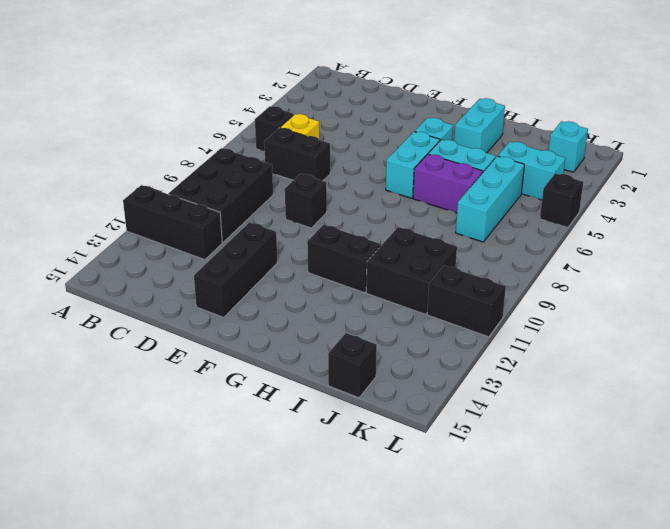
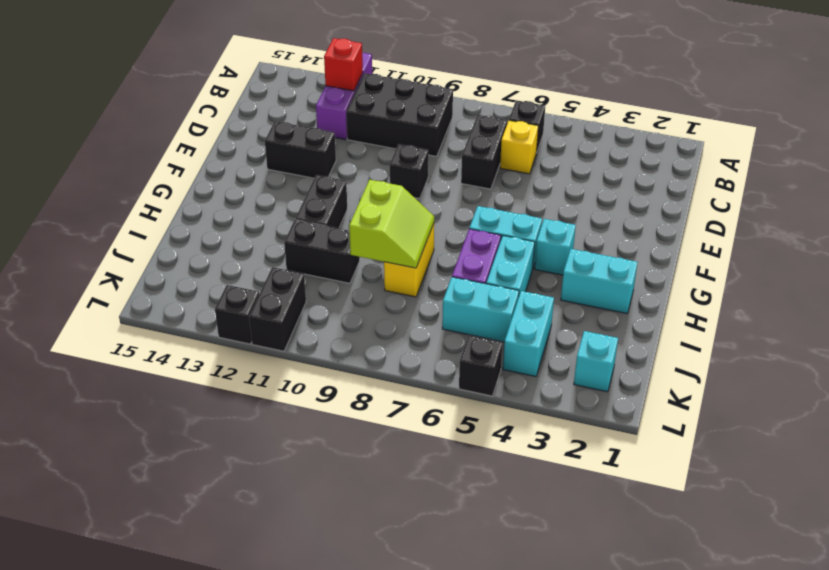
black brick A12:C12 level 1 -> purple brick A12:C12 level 1
none -> red brick B12 level 2
black brick E12:E14 level 1 -> black brick E12:E13 level 1
none -> yellow brick H8:I8 level 1
none -> lime slope H8:I9 level 2 top 9
black brick I10:J11 level 1 -> black brick I10:I11 level 1
cyan brick J5:J7 level 1 -> cyan brick J5:J6 level 1
black brick J15 level 1 -> black brick L12 level 1

